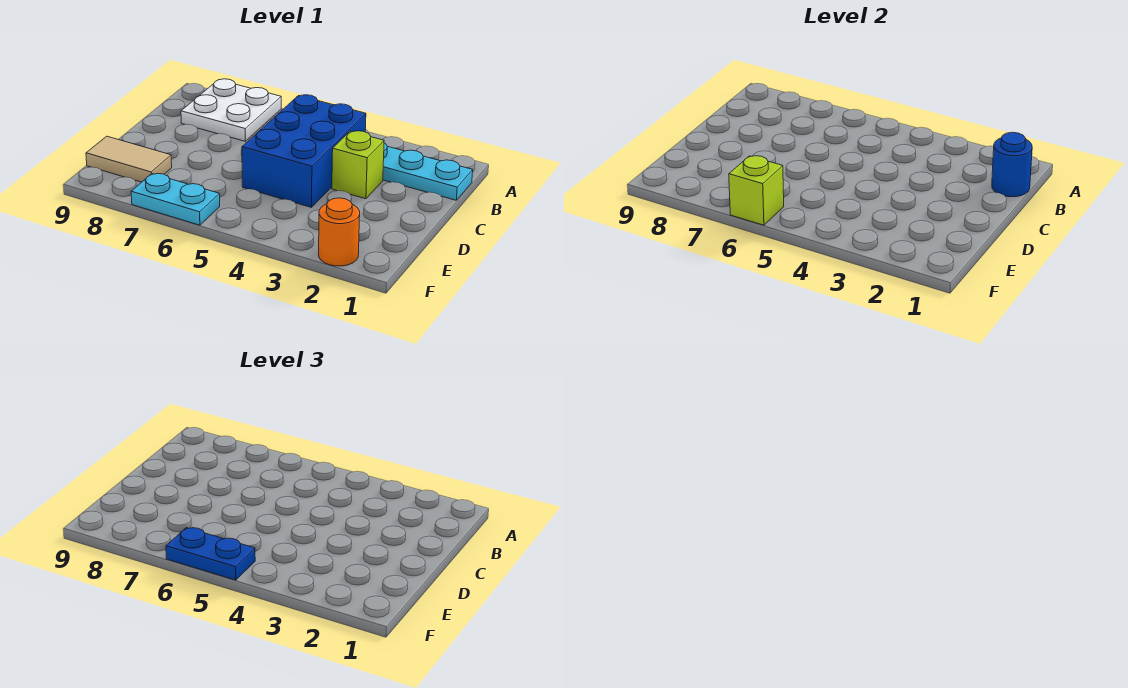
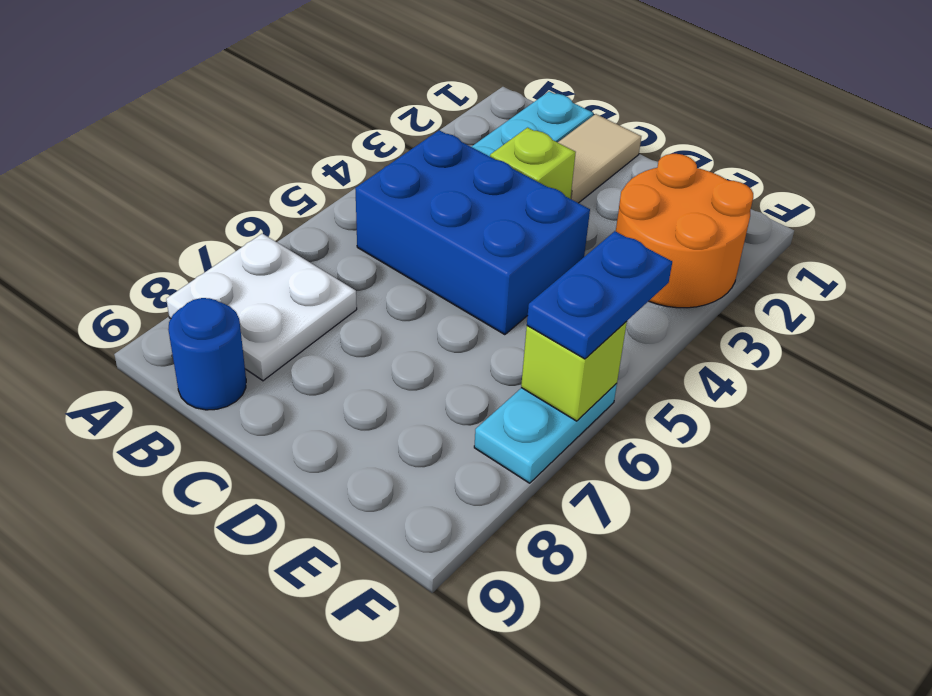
blue round brick B1 level 2 -> blue round brick B9 level 1
tan tile E8:E9 level 1 -> tan tile C1:C2 level 1
orange round brick F2 level 1 -> orange round brick E2:F3 level 1

